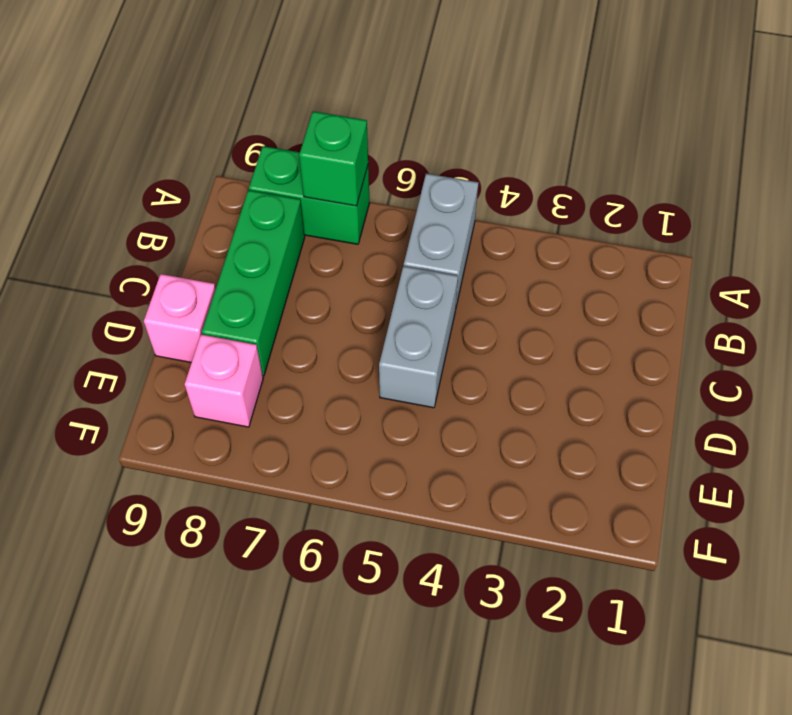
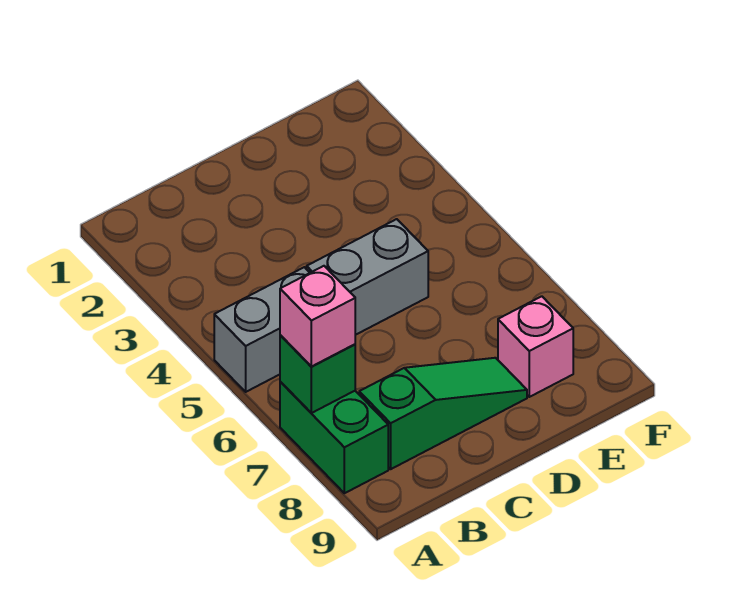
green brick B8:D8 level 1 -> green slope B8:D8 level 1 top B
pink brick D9 level 1 -> pink brick A7 level 3

